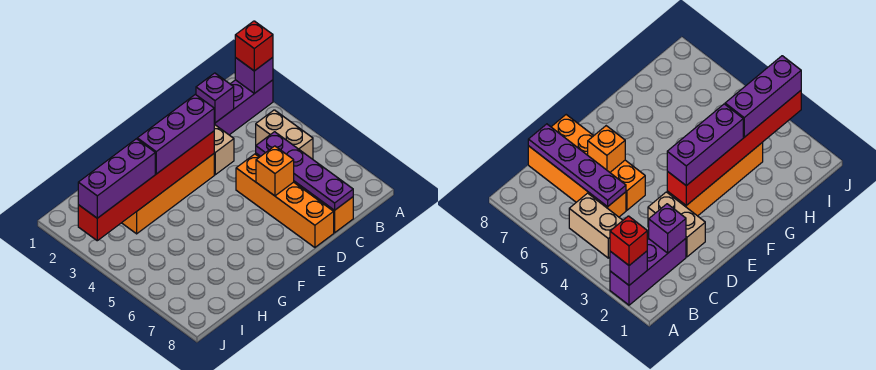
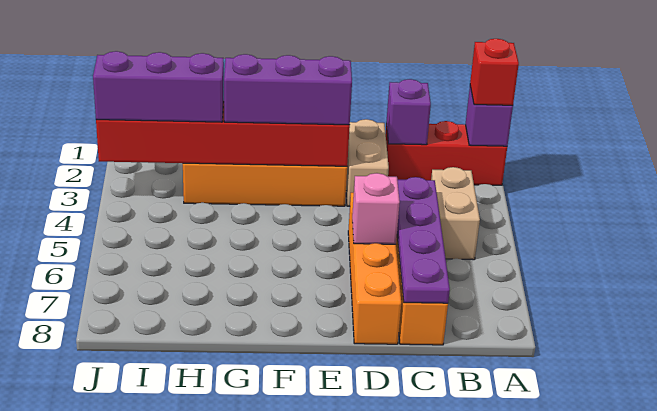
purple brick A2:C2 level 1 -> red brick A2:C2 level 1
orange brick D6 level 2 -> pink brick D6 level 2

